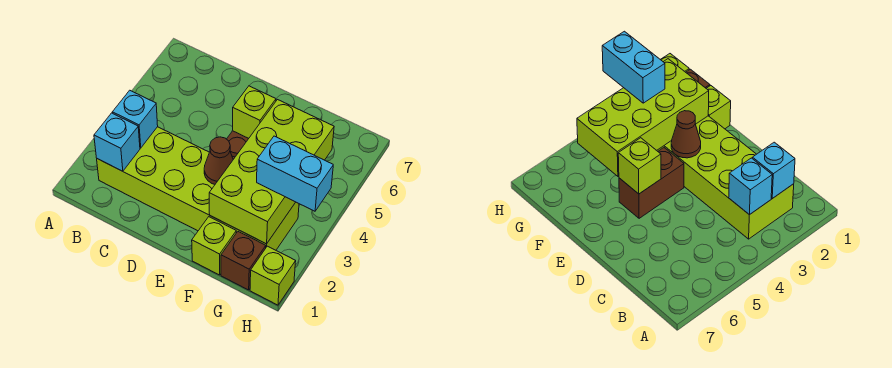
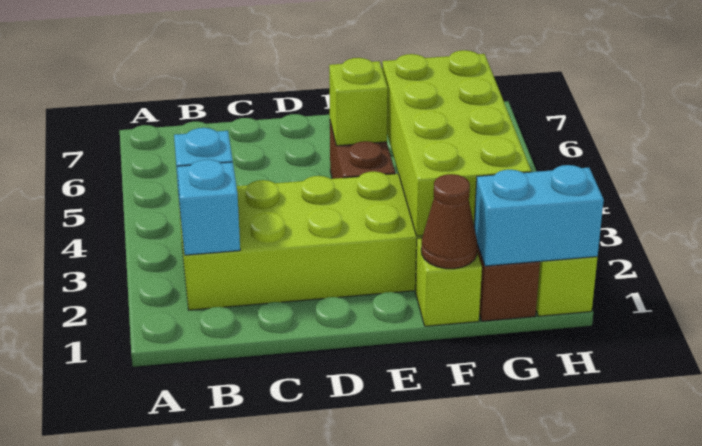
brown cone E3 level 2 -> brown cone F1 level 2
cyan brick G3:H3 level 3 -> cyan brick G1:H1 level 2

